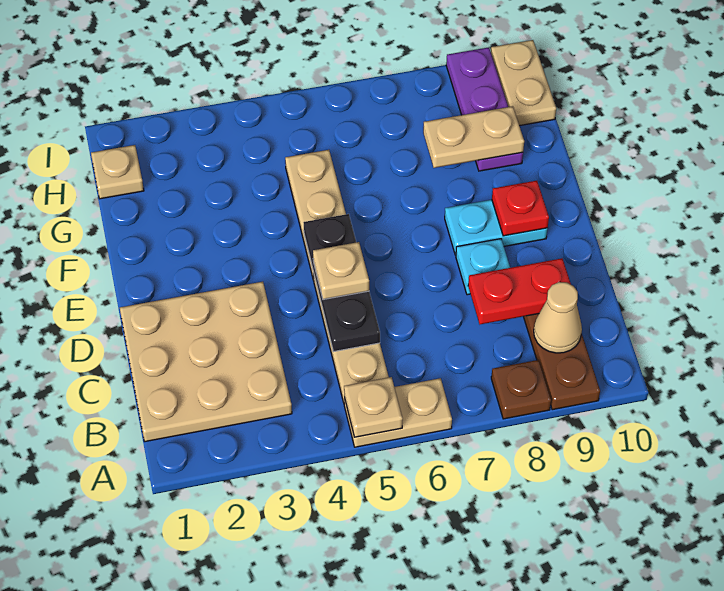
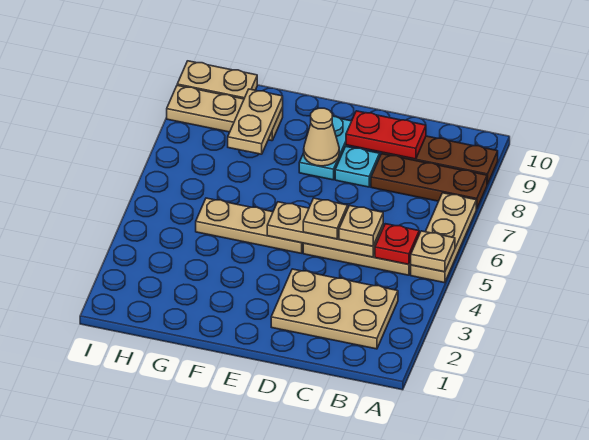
tan plate A5:A6 level 1 -> tan plate A5:A7 level 1
brown plate A8 level 1 -> brown plate A8:C8 level 1
tan plate B1:D3 level 1 -> tan plate B2:D3 level 1
tan cone B9 level 2 -> tan cone E8 level 2
black plate C5:E5 level 2 -> tan plate C5:E5 level 2
red plate C8:C9 level 2 -> red plate C9:D9 level 2
red plate E9 level 2 -> red plate B5 level 2
purple plate G9:I9 level 1 -> tan plate G9:I9 level 1
tan plate H1 level 1 -> tan plate C5 level 3

